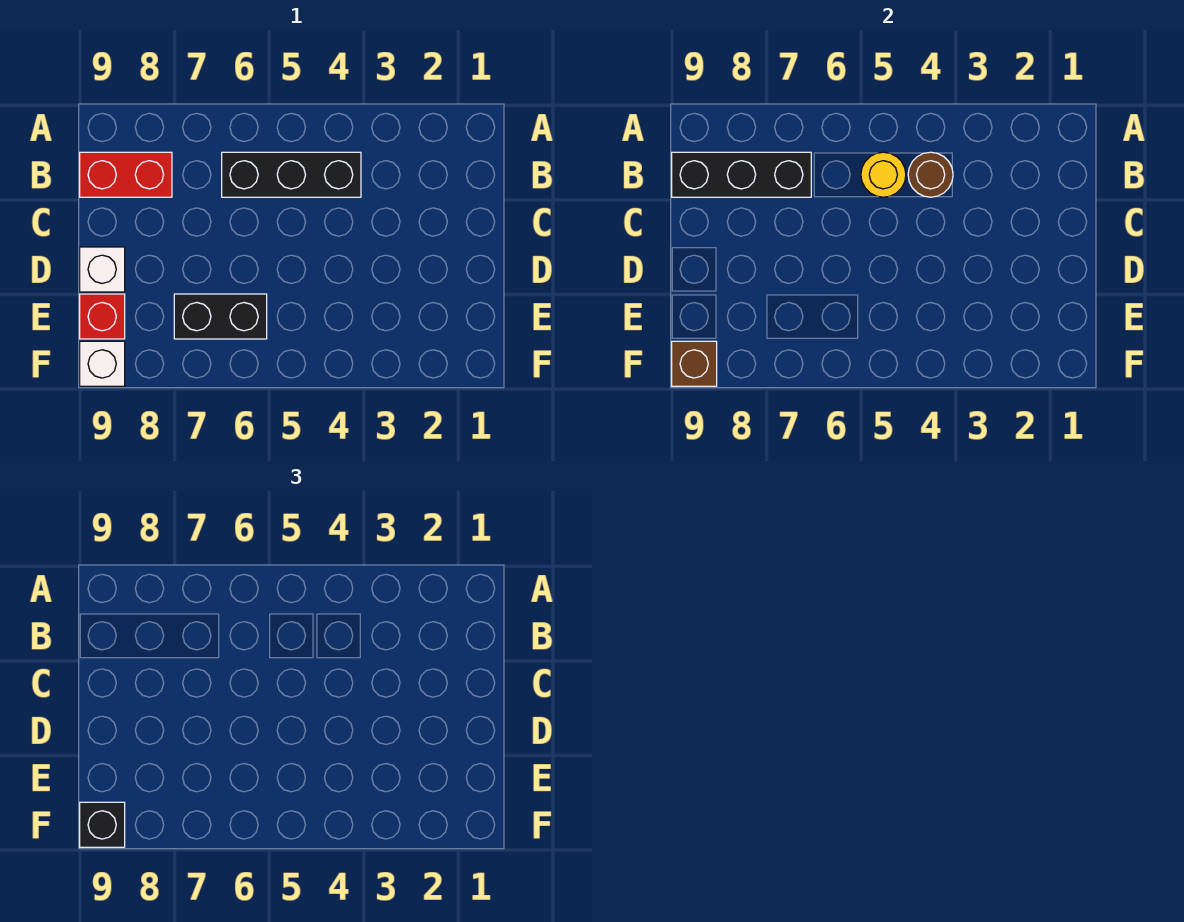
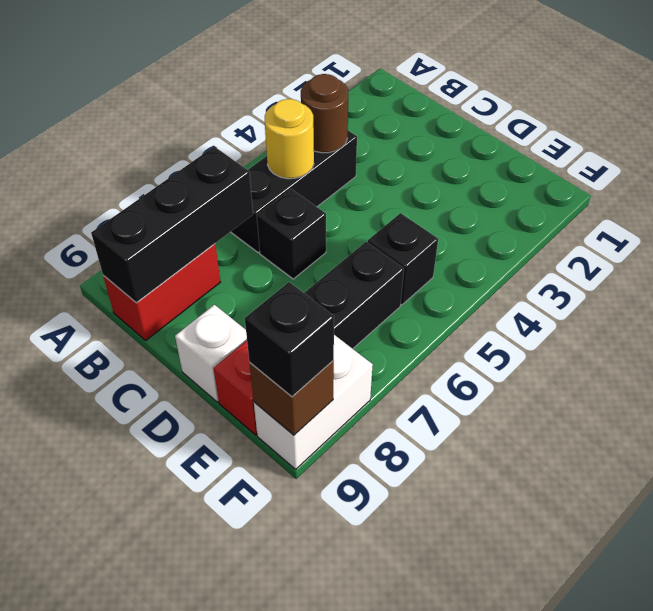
none -> black brick C6 level 1
none -> black brick E5 level 1
white brick F9 level 1 -> white brick F8:F9 level 1

